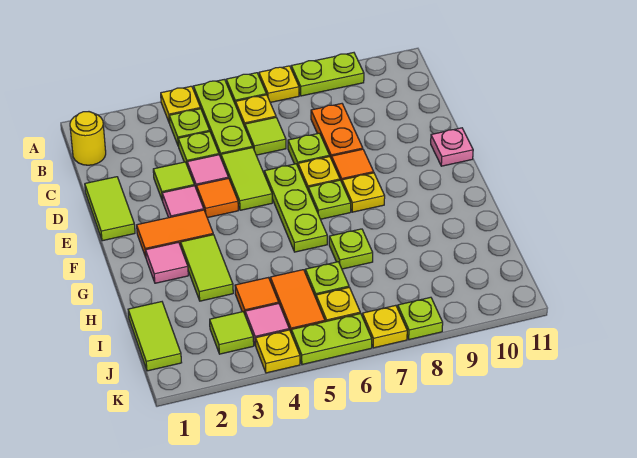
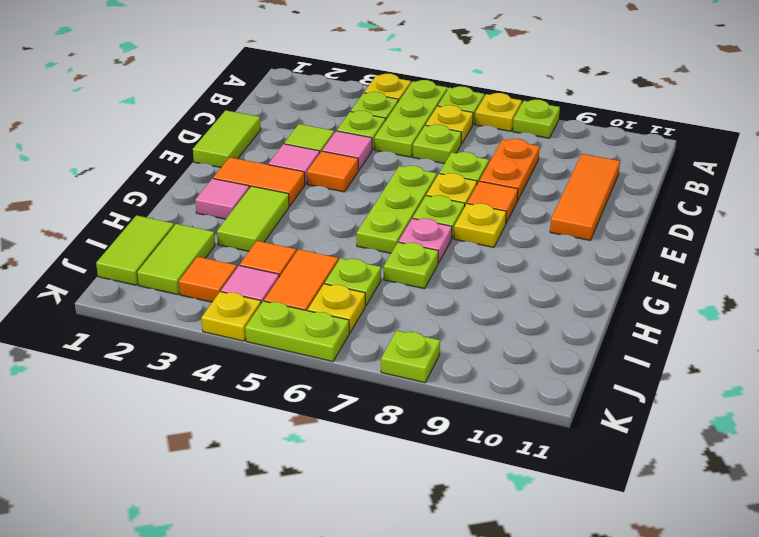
lime plate A8:A9 level 1 -> lime plate A8 level 1
yellow round brick B1 level 1 -> none
lime tile C6 level 1 -> lime plate C6 level 1
none -> orange tile C10:E10 level 1
lime tile D5:E5 level 1 -> lime tile I2:J2 level 1
pink plate E11 level 1 -> pink plate G7 level 1
lime tile J3 level 1 -> orange tile J3 level 1
yellow plate K7 level 1 -> none

